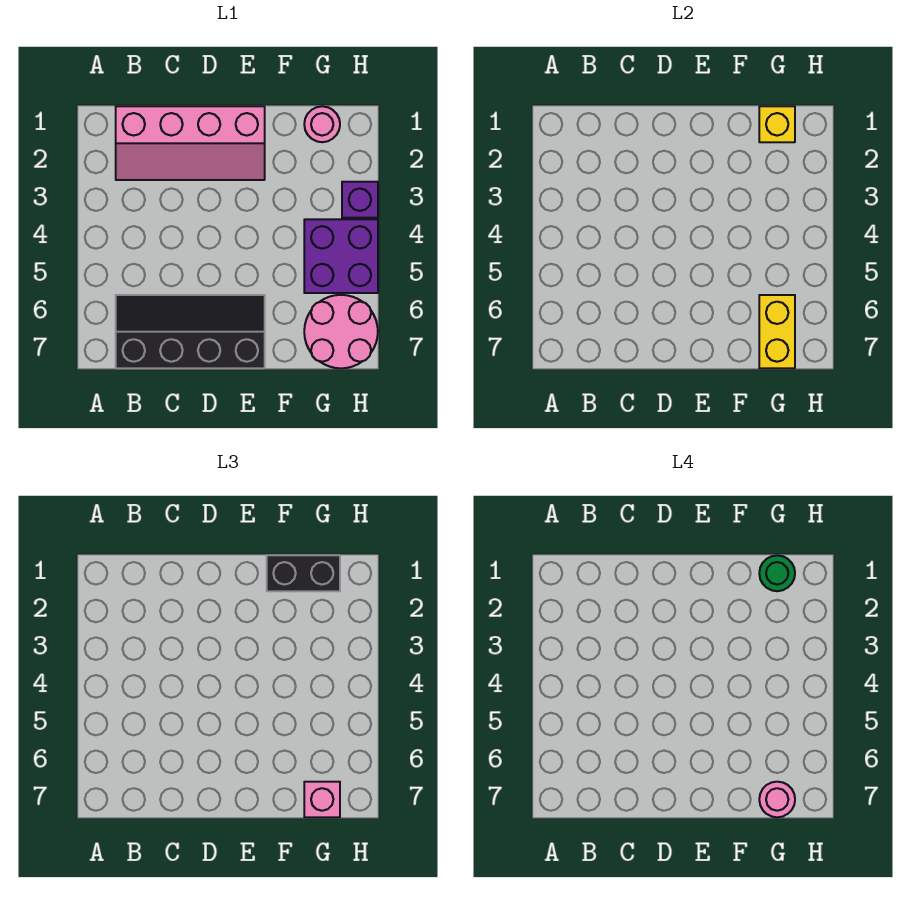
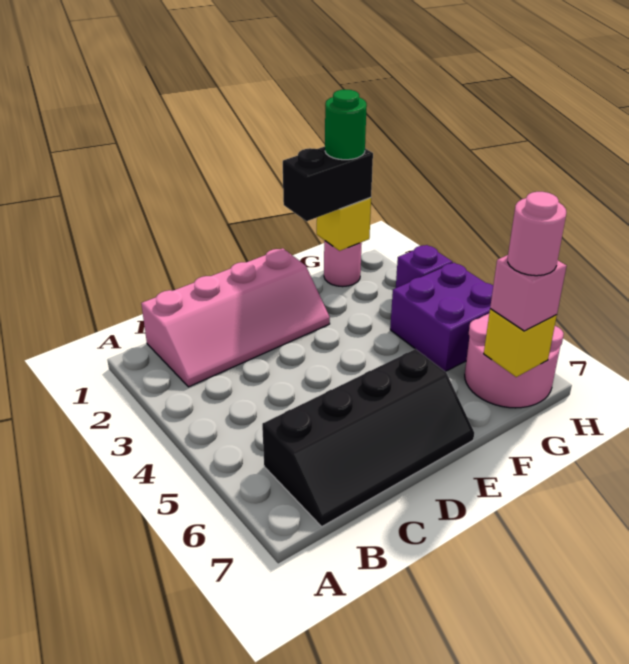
black slope B6:E7 level 1 top 7 -> black slope B6:E7 level 1 top 6
yellow brick G6:G7 level 2 -> yellow brick G7 level 2

